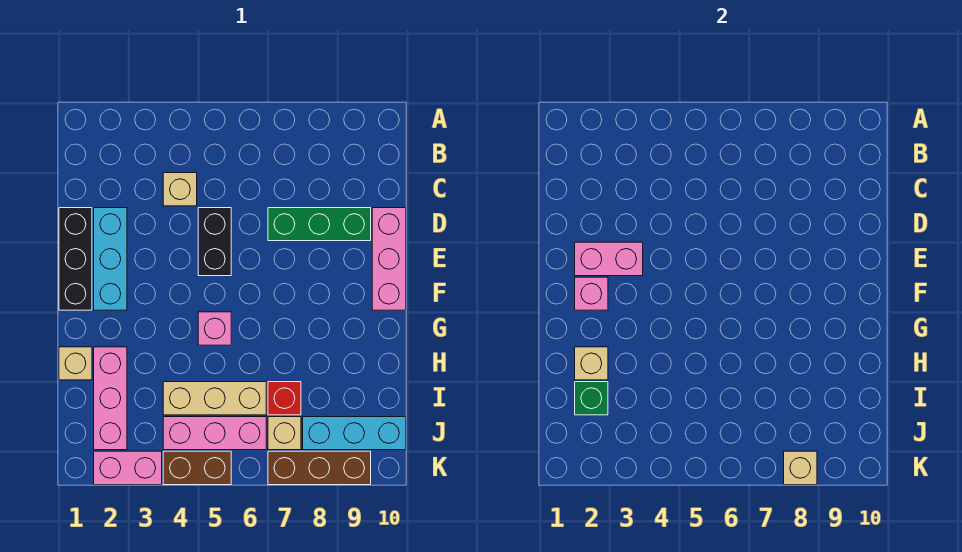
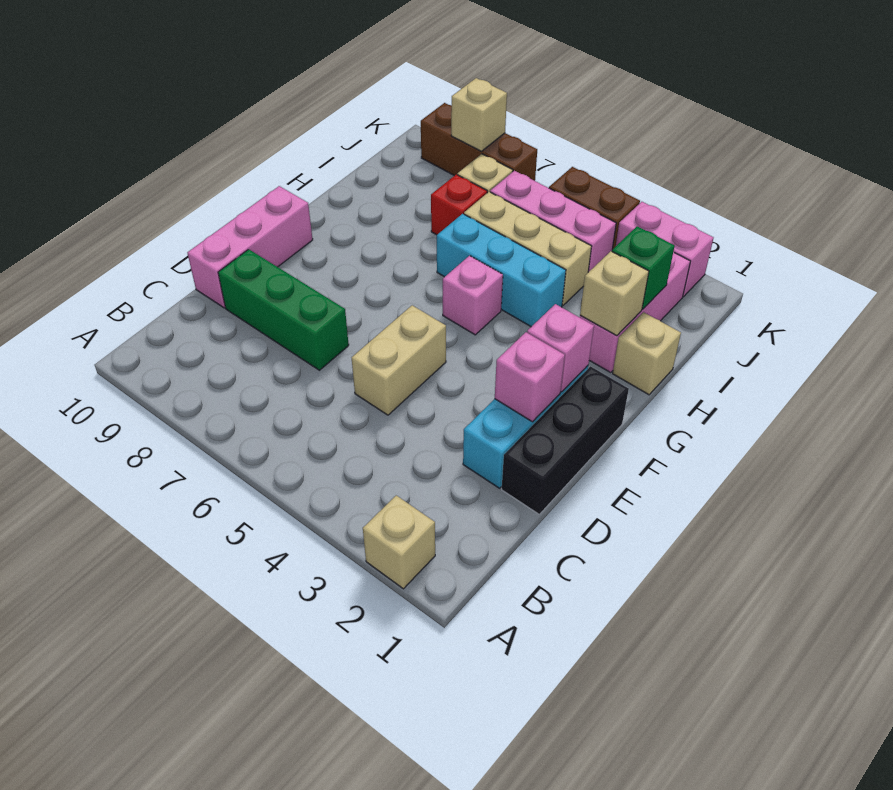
tan brick C4 level 1 -> tan brick A2 level 1
black brick D5:E5 level 1 -> tan brick D5:E5 level 1
pink brick E2:E3 level 2 -> pink brick E2 level 2
cyan brick J8:J10 level 1 -> cyan brick H4:H6 level 1

